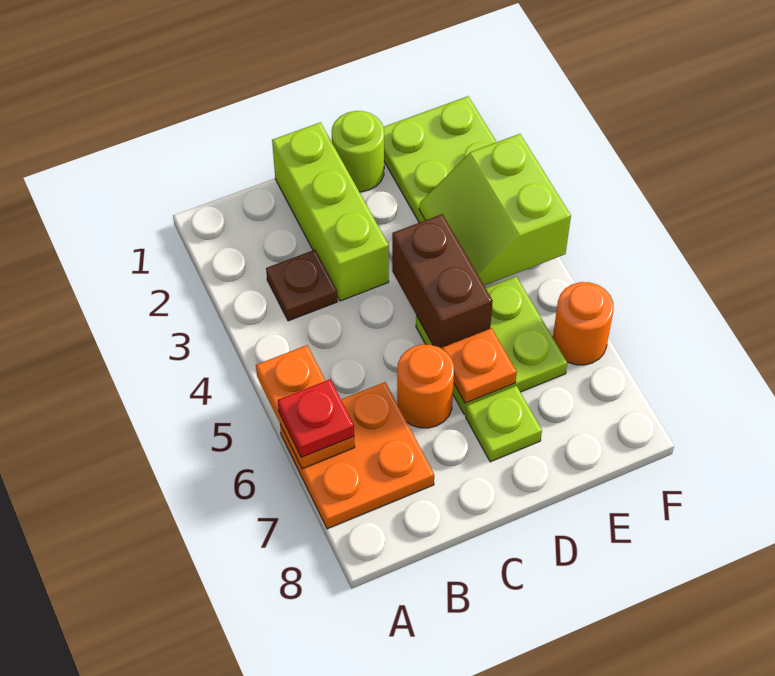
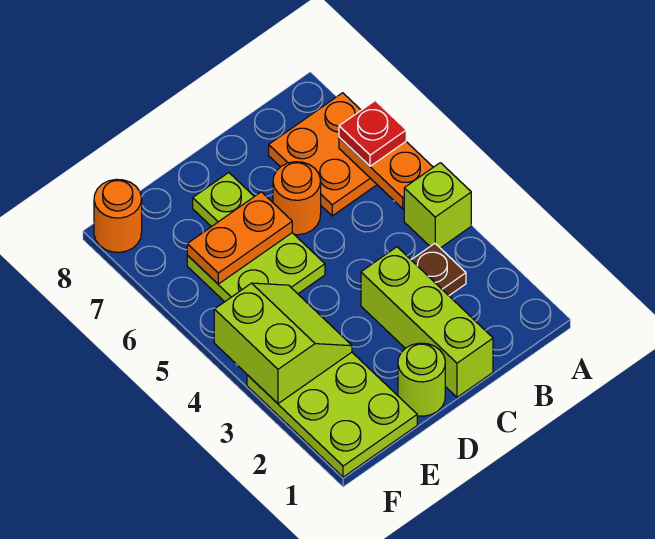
none -> lime brick A4 level 1
brown brick D4:D5 level 2 -> none
orange plate D6 level 2 -> orange plate D6:E6 level 2
orange round brick F6 level 1 -> orange round brick F8 level 1

